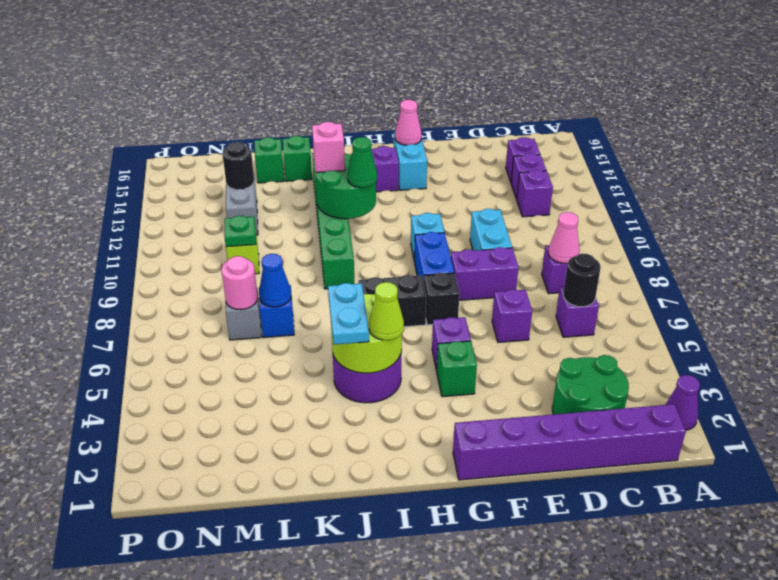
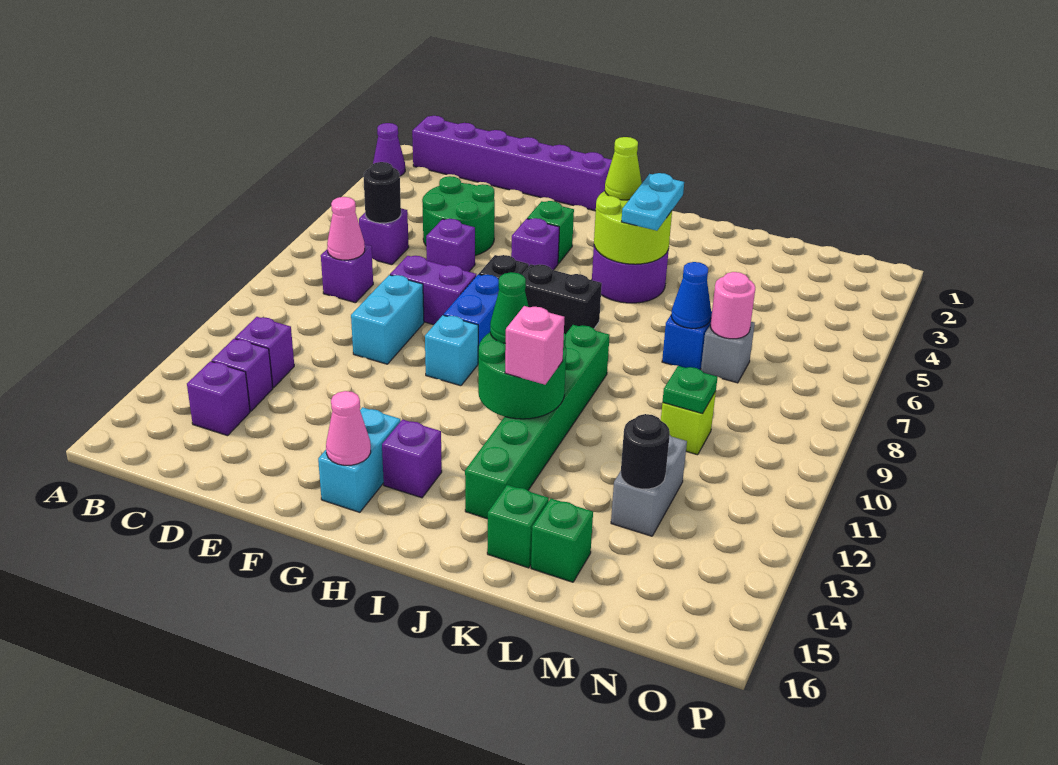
green round brick C2:D3 level 1 -> green round brick D4:E5 level 1

